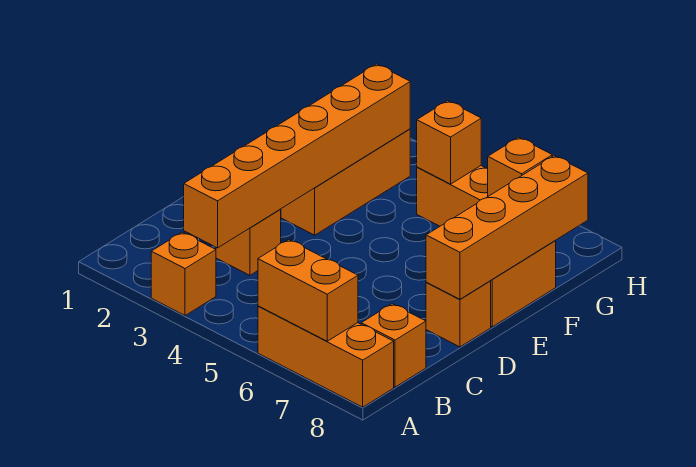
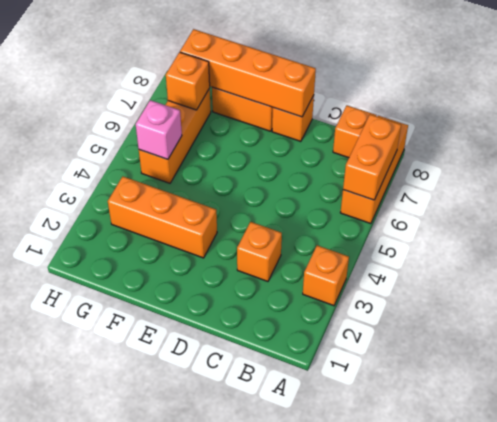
orange brick B3:G3 level 2 -> none
orange brick G5 level 2 -> pink brick G5 level 2

